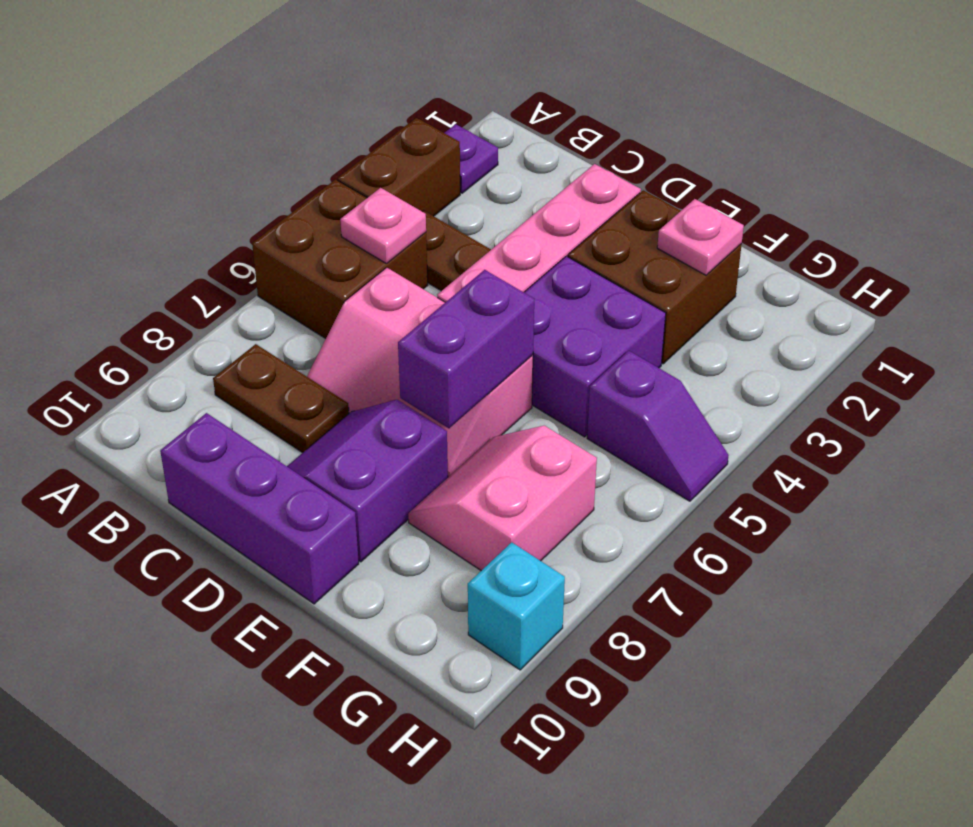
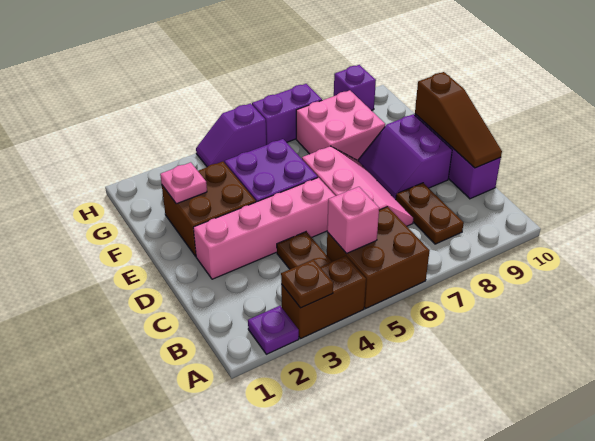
none -> brown plate A3 level 2
pink plate B5 level 2 -> pink brick B5 level 2
none -> brown slope C10:E10 level 2 top E
purple slope D8:E9 level 1 top E -> purple slope D8:E9 level 1 top 9
purple brick E6:E7 level 2 -> purple brick H6:H7 level 1
pink slope F7:G8 level 1 top G -> pink brick F7:G8 level 1
purple slope G5:H5 level 1 top G -> purple slope H4:H5 level 1 top 5
cyan brick H9 level 1 -> purple brick H9 level 1

